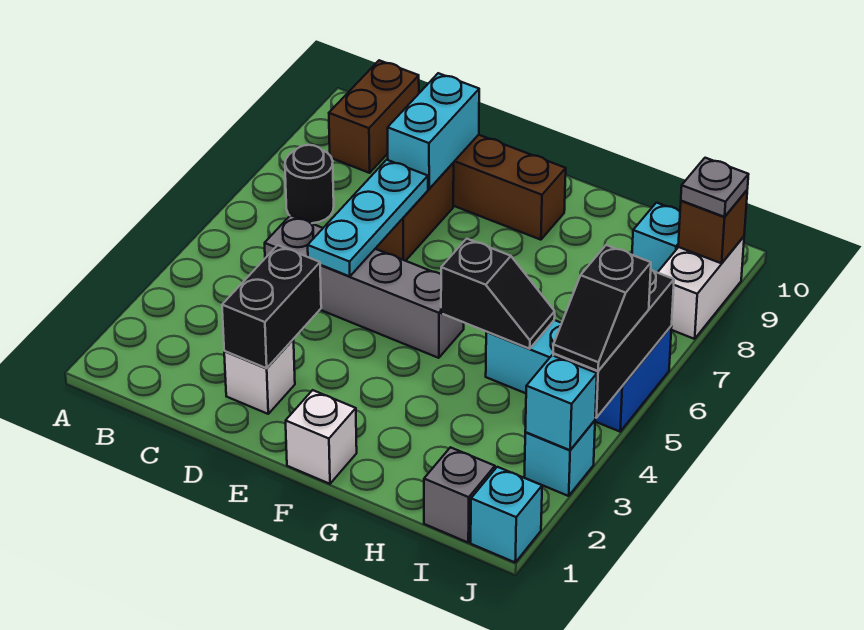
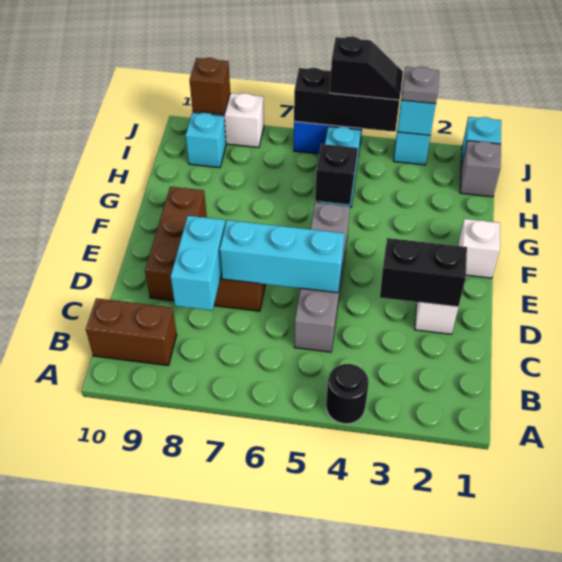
black round brick B7 level 1 -> black round brick A4 level 1
cyan plate D5:D7 level 2 -> cyan brick D5:D7 level 2
cyan brick D8:D9 level 2 -> cyan brick C8:D8 level 2
grey plate J9 level 3 -> grey plate J3 level 3

